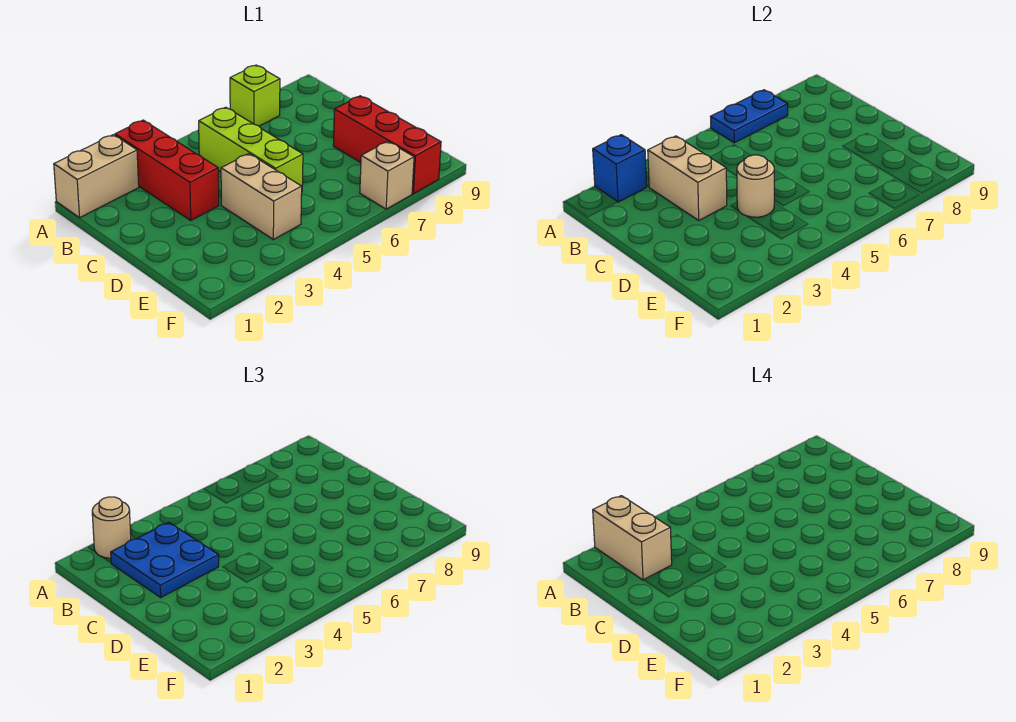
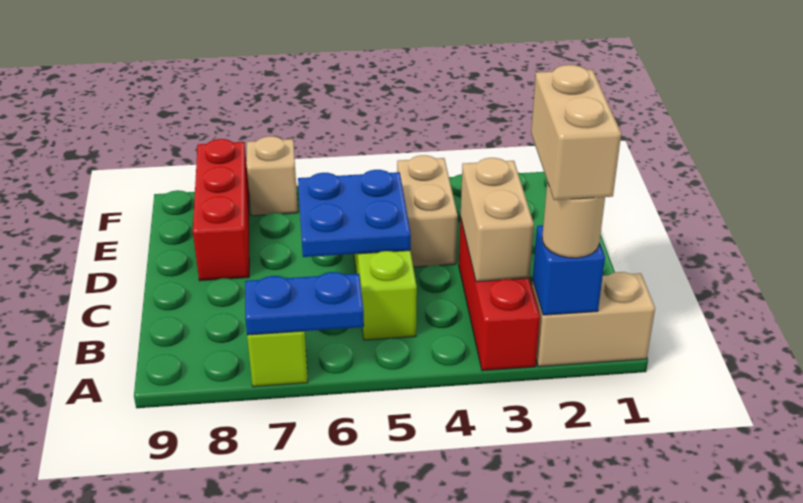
blue plate B2:C3 level 3 -> blue plate C5:D6 level 2
tan round brick D4 level 2 -> none

